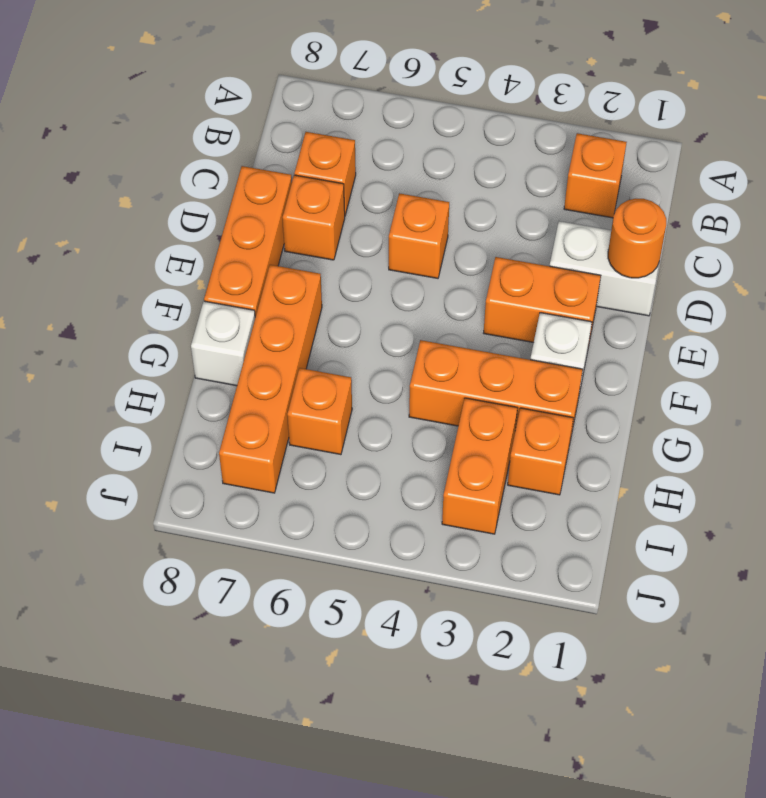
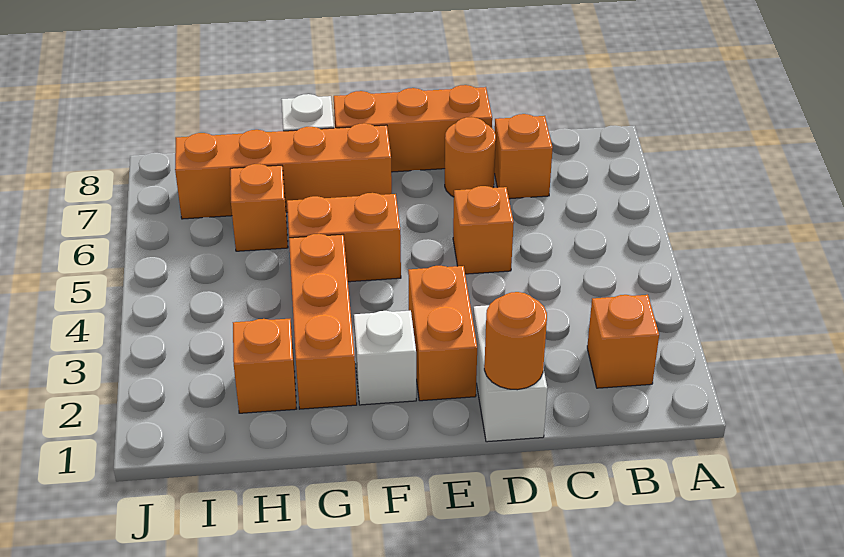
orange brick D7 level 1 -> orange round brick D7 level 1
orange brick H3:I3 level 1 -> orange brick F5:G5 level 1

